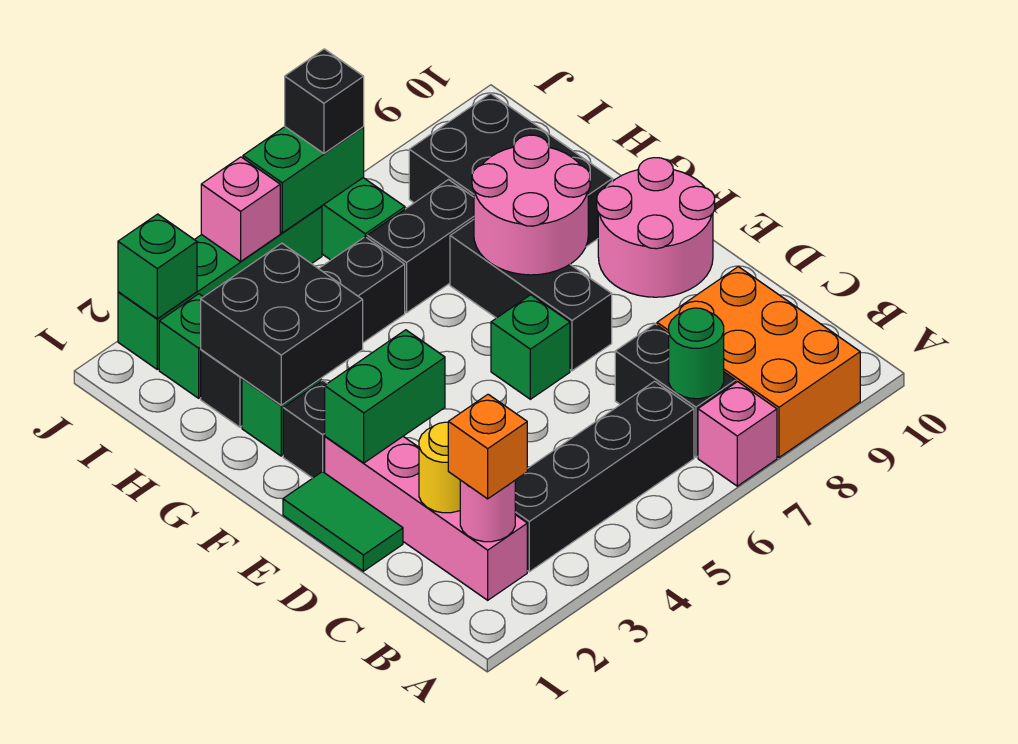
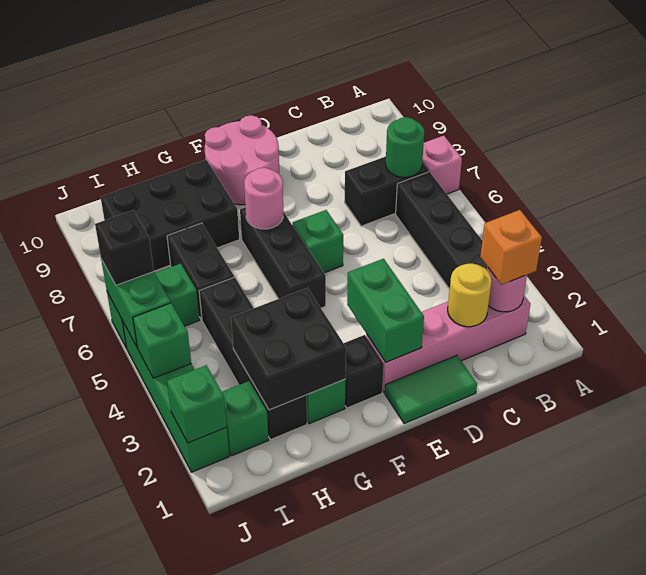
orange brick A8:C9 level 1 -> none
black brick E7:G7 level 1 -> black brick F5:F7 level 1
pink round brick F7:G8 level 2 -> pink round brick F7 level 2
pink brick J4 level 2 -> green brick J4 level 2

